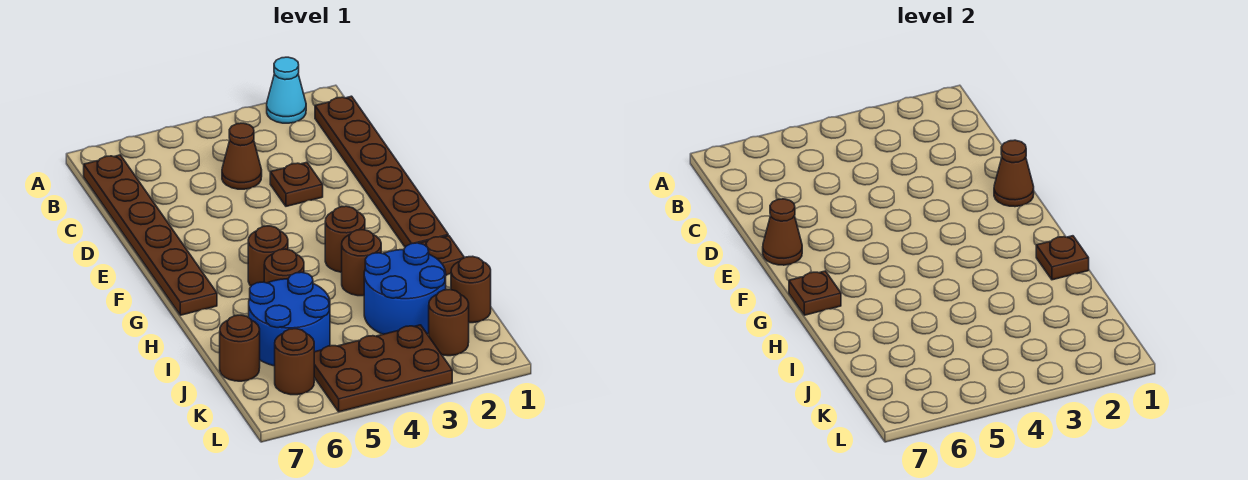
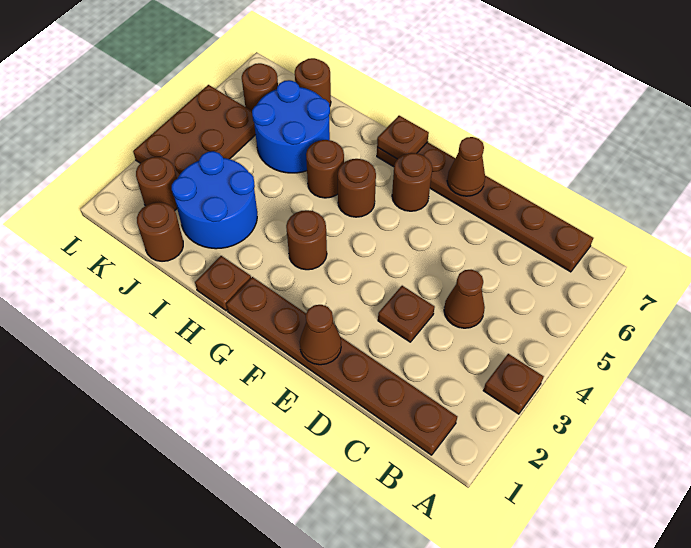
cyan cone A2 level 1 -> none
brown plate H1 level 2 -> brown plate A3 level 1
brown round brick H3 level 1 -> brown round brick F6 level 1

